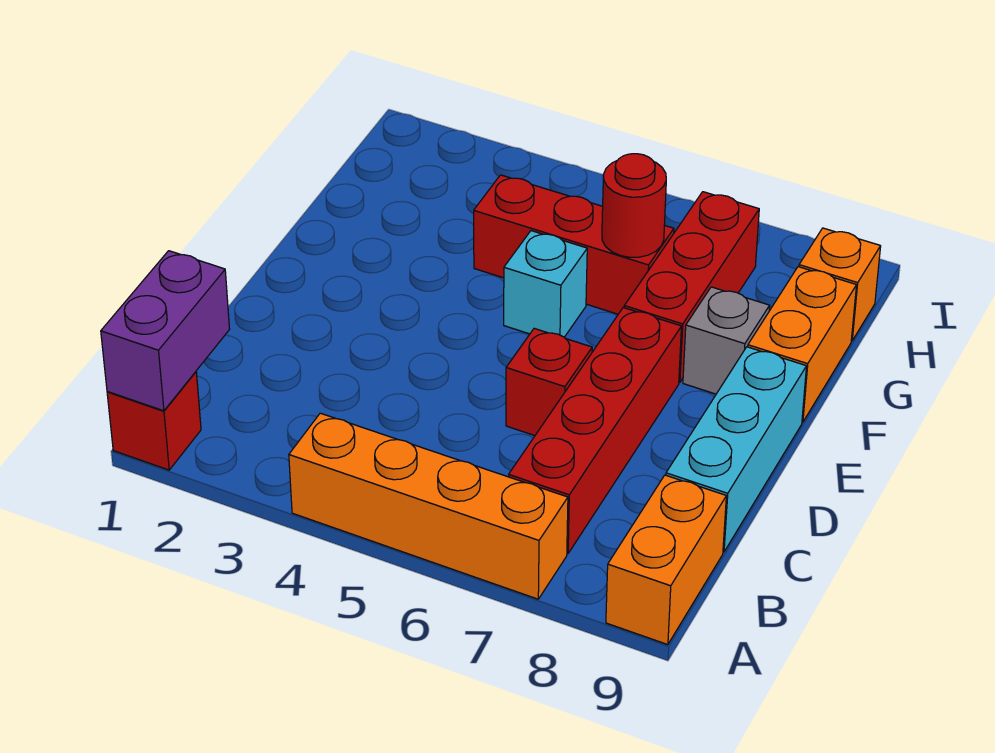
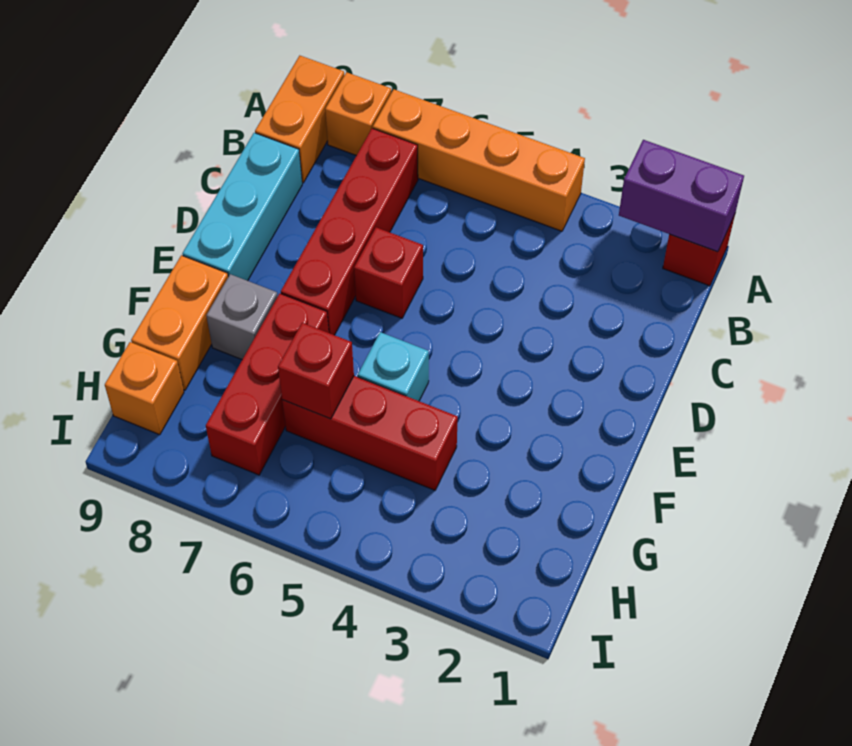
purple brick A1:B1 level 2 -> purple brick A1:A2 level 2
none -> orange brick A8 level 1
red round brick G6 level 2 -> red brick G6 level 2

